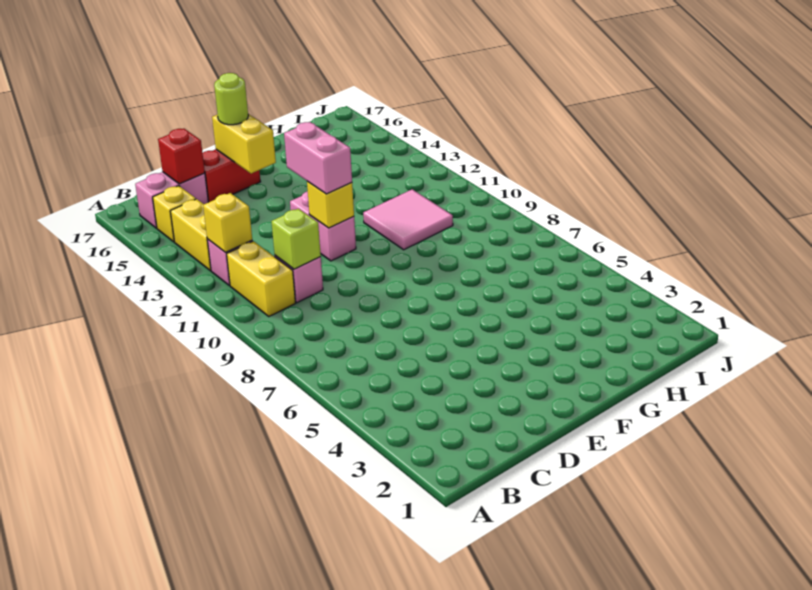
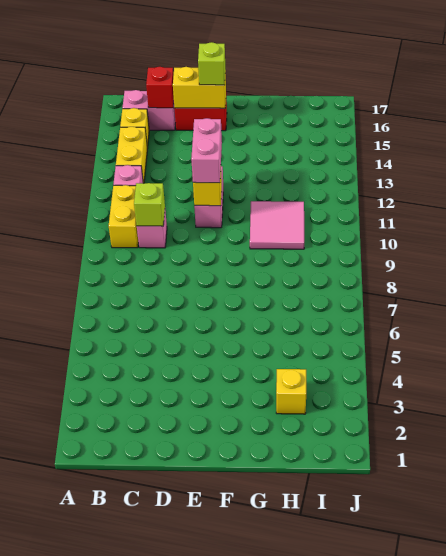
yellow brick B12 level 2 -> yellow brick H3 level 1
yellow brick E15:E16 level 2 -> yellow brick D16:E16 level 2
lime round brick E16 level 3 -> lime brick E16 level 3

